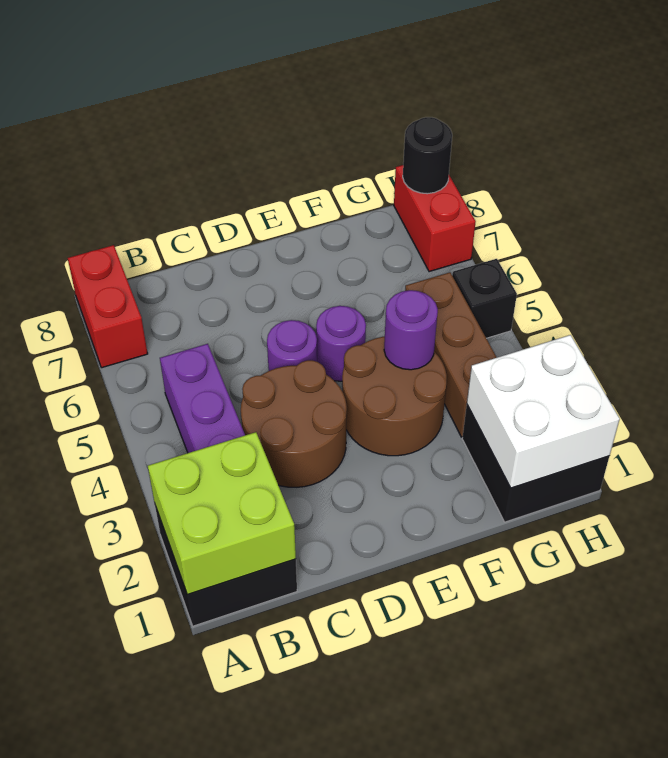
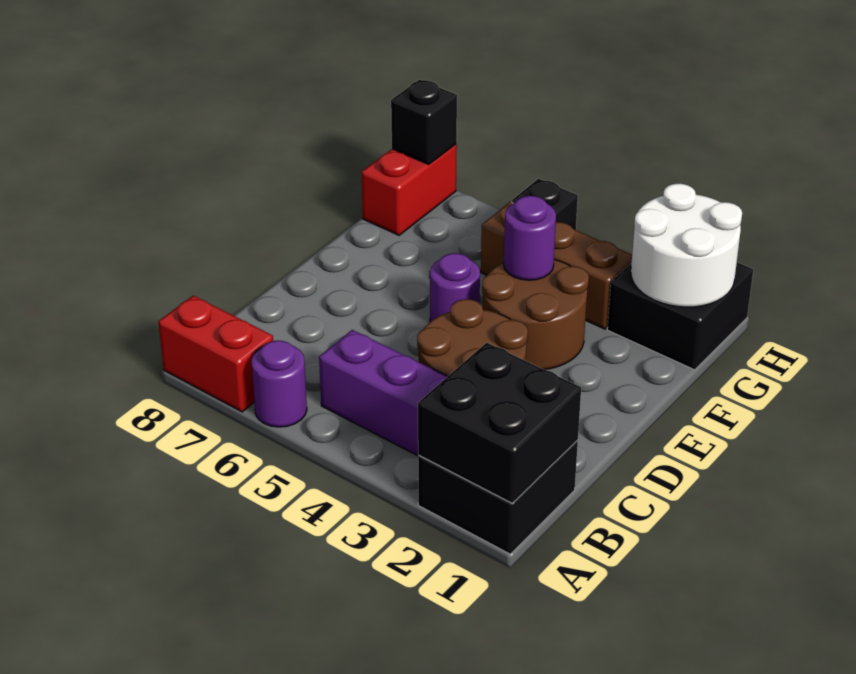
lime brick A1:B2 level 2 -> black brick A1:B2 level 2
purple round brick D5 level 1 -> purple round brick A6 level 1
white brick G1:H2 level 2 -> white round brick G1:H2 level 2
red brick H7:H8 level 1 -> red brick G8:H8 level 1
black round brick H8 level 2 -> black brick H8 level 2

